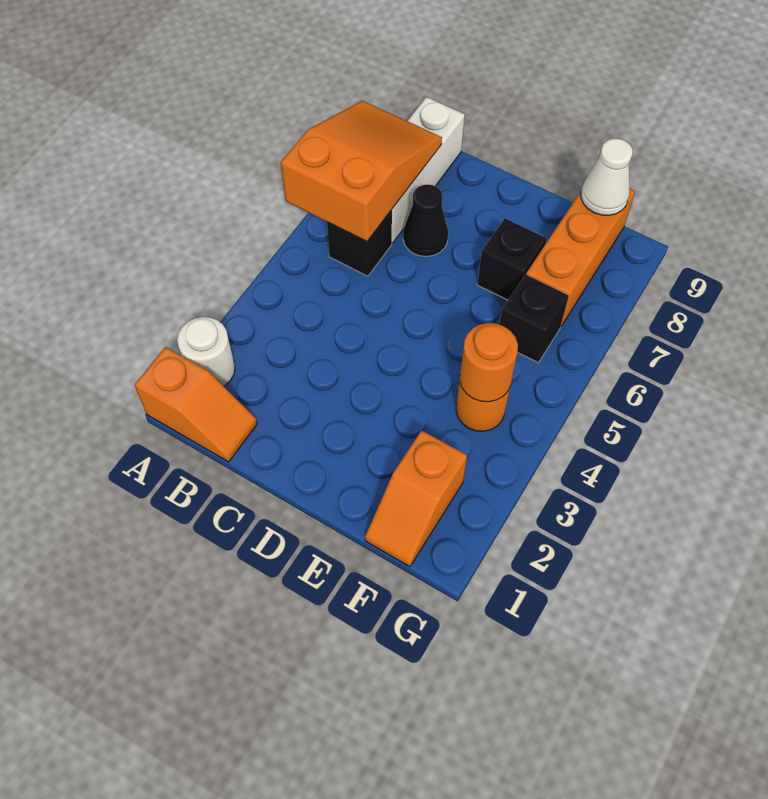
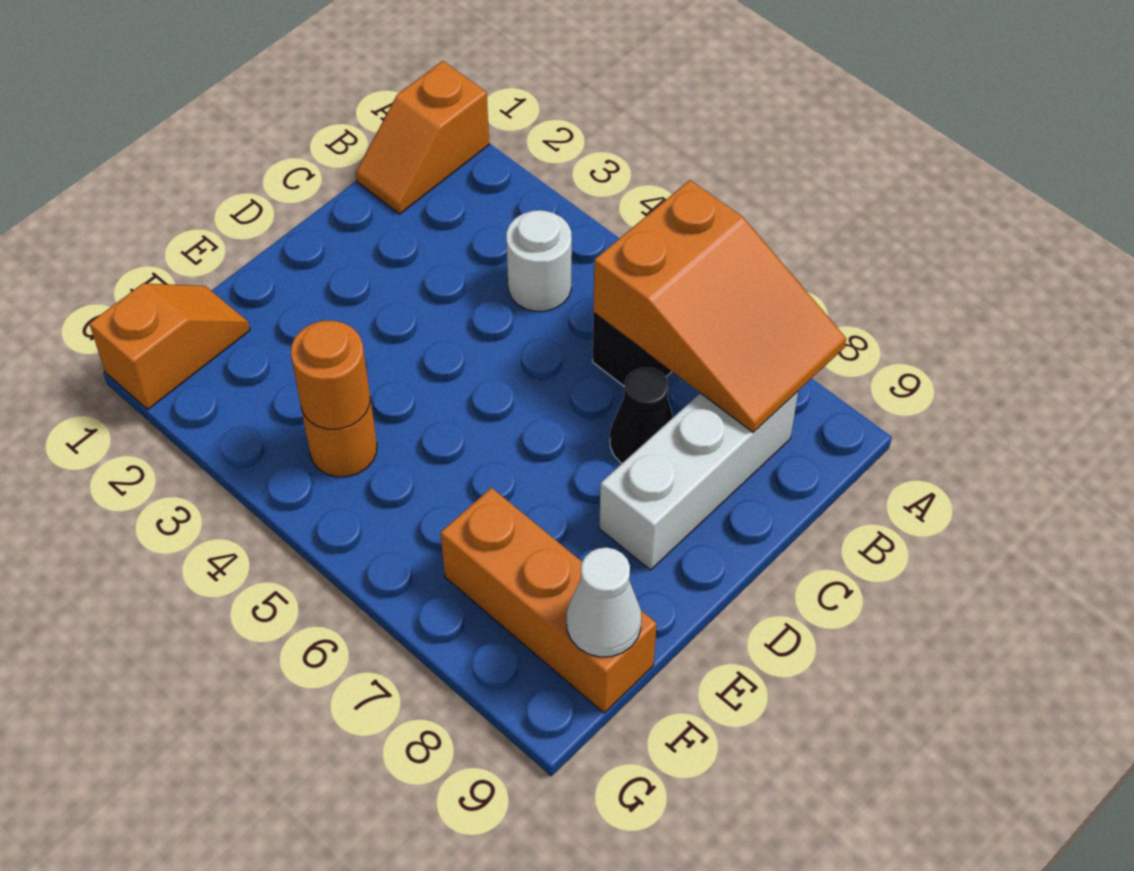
white round brick A2 level 1 -> white round brick B4 level 1
white brick B7:B9 level 1 -> white brick B8:D8 level 1
black brick E7 level 1 -> none
orange slope F1:F2 level 1 top 2 -> orange slope F1:G1 level 1 top G
black brick F6 level 1 -> none

